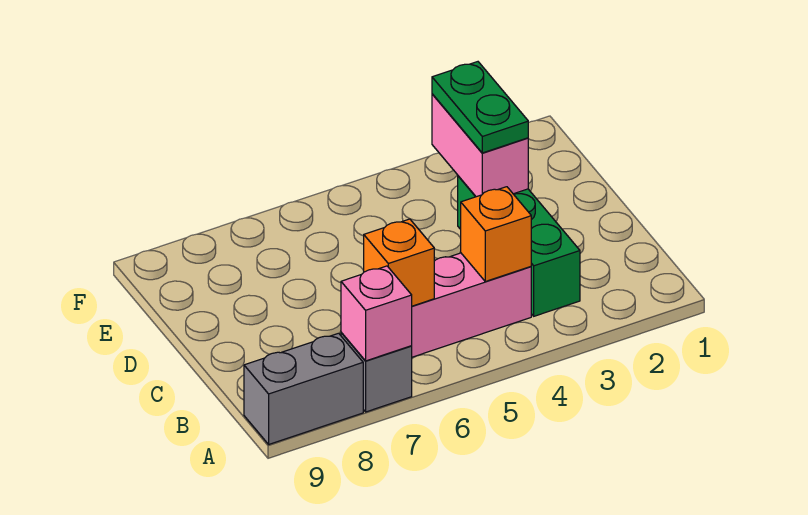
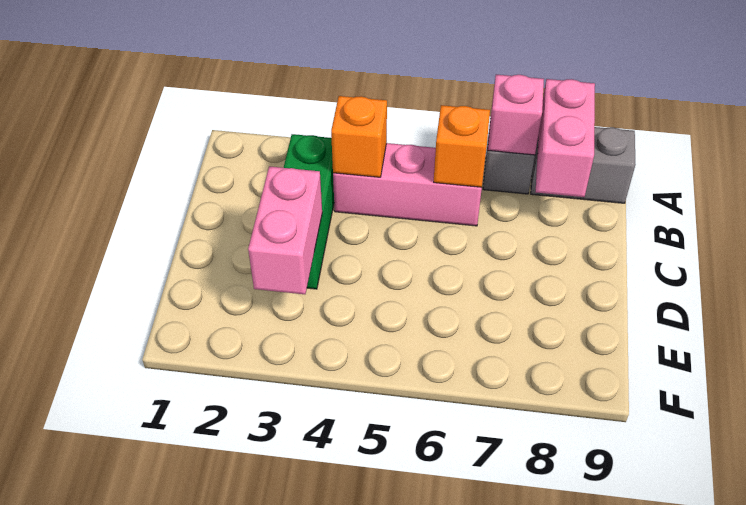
none -> pink brick A8:B8 level 2
green plate D3:E3 level 3 -> none

